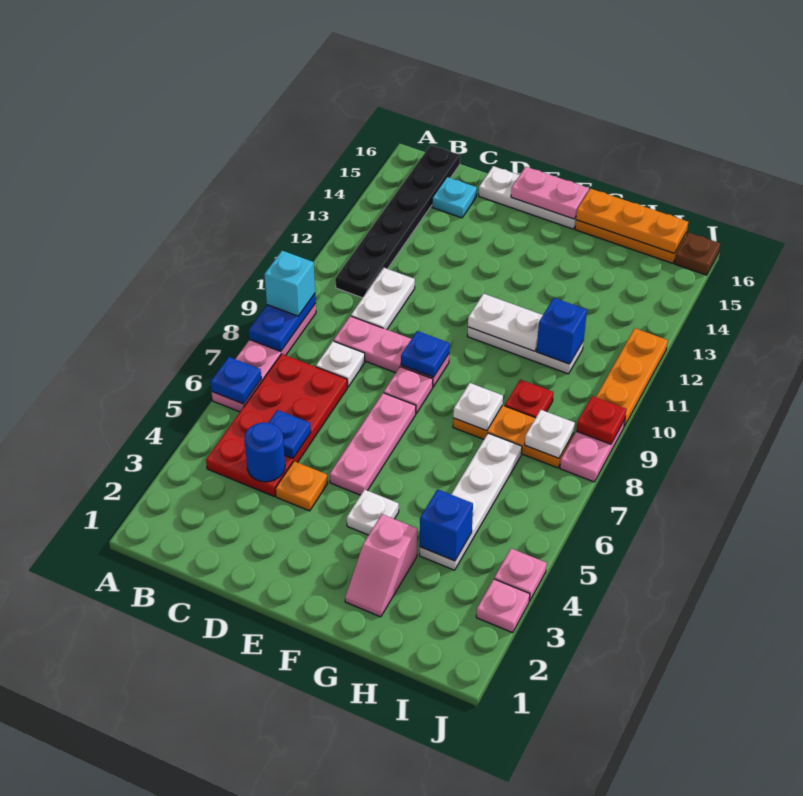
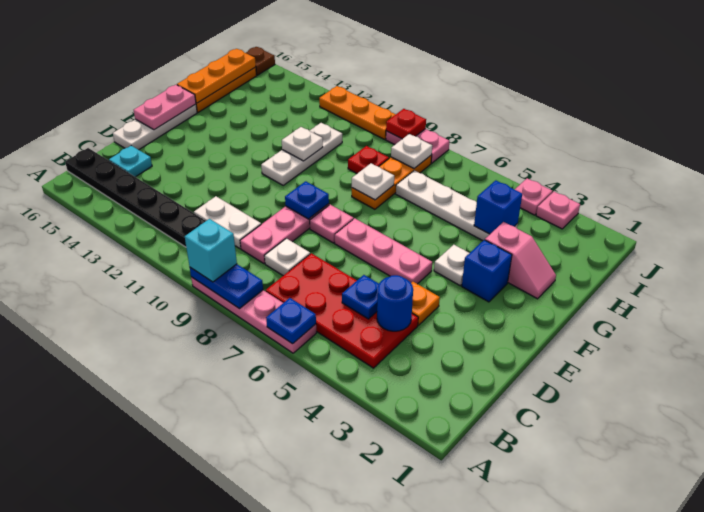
white plate F11:G11 level 2 -> white plate G11 level 2
blue brick H11 level 2 -> blue brick F3 level 1

